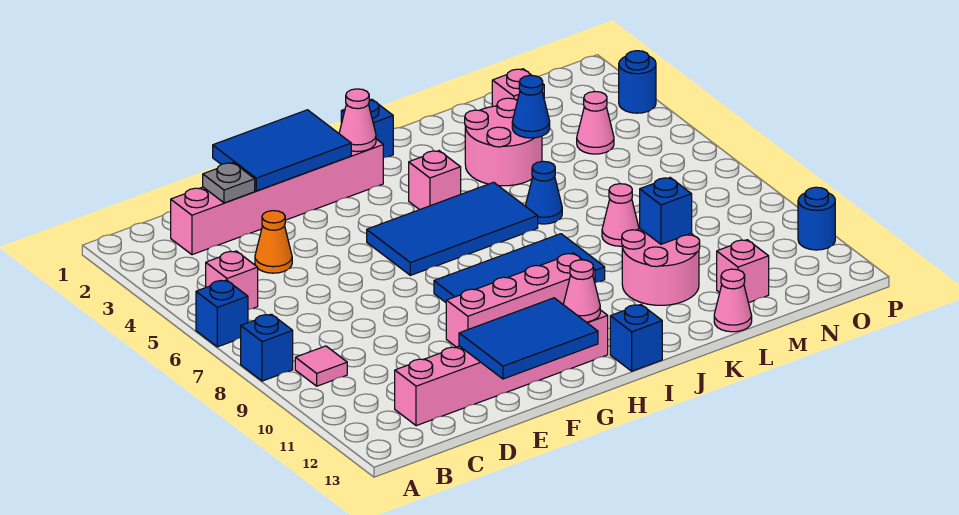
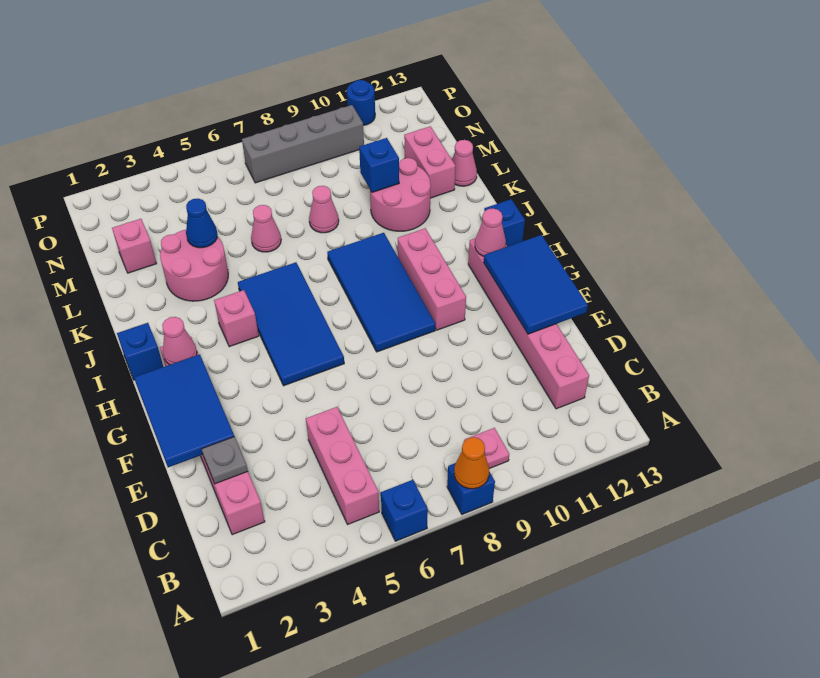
pink brick B5 level 1 -> pink brick B5:D5 level 1
pink tile B9 level 1 -> pink plate B9 level 1
orange cone D4 level 1 -> orange cone A8 level 2
pink brick F10:I10 level 1 -> pink brick G10:I10 level 1
blue cone K6 level 1 -> none
pink brick M12 level 1 -> pink brick L12:M12 level 1
pink cone N4 level 1 -> pink cone L6 level 1
none -> grey brick O7:O10 level 1
blue round brick P3 level 1 -> none

